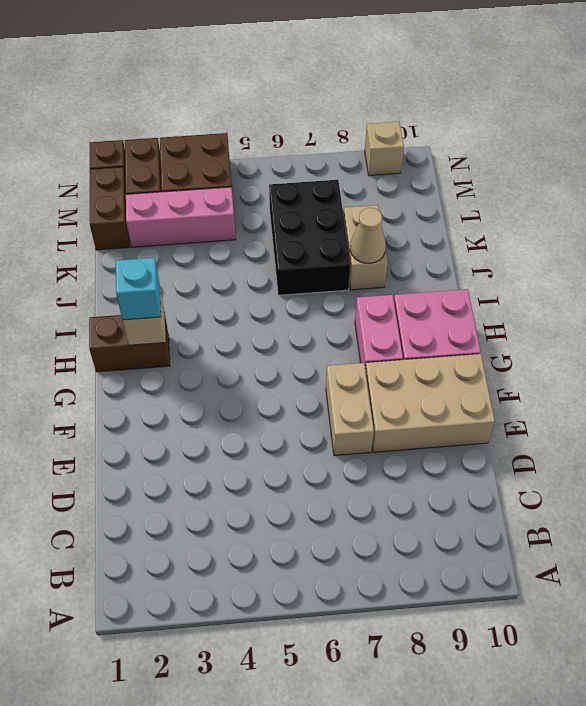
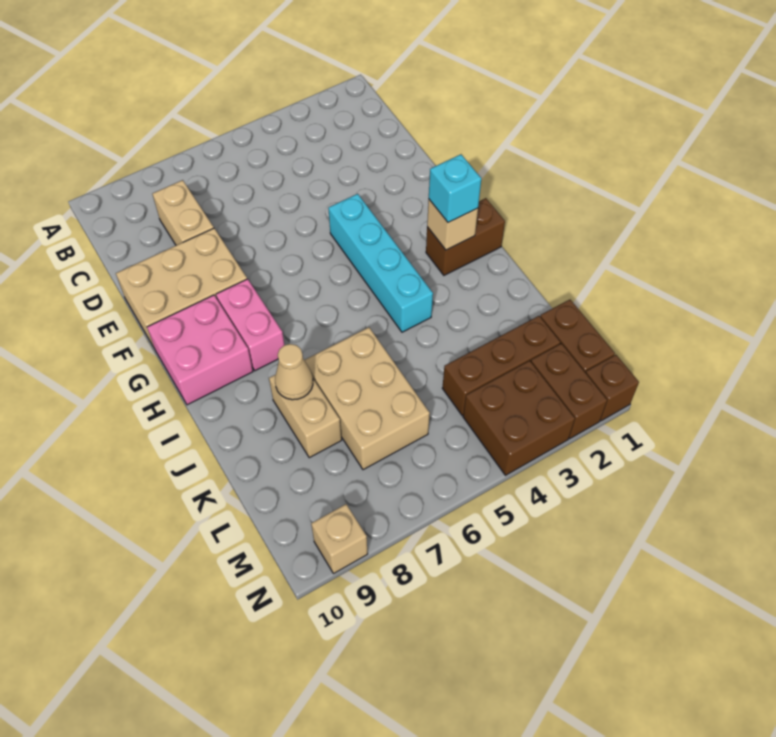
tan brick E7:F7 level 1 -> tan brick C8:D8 level 1
none -> cyan brick F4:I4 level 1
black brick J6:L7 level 1 -> tan brick J6:L7 level 1
pink brick L2:L4 level 1 -> brown brick L2:L4 level 1

